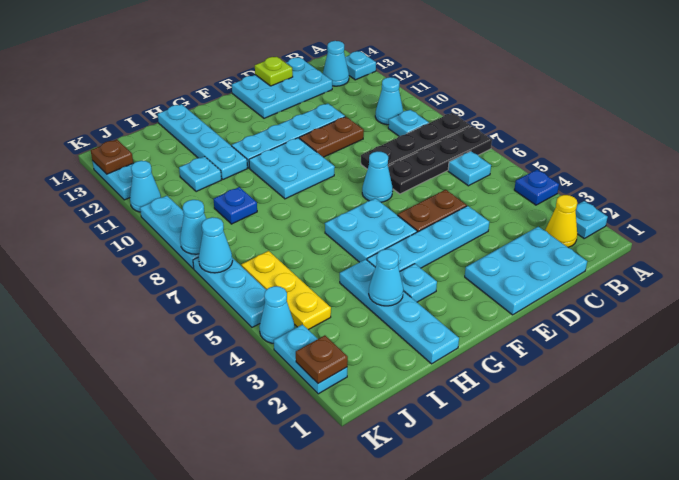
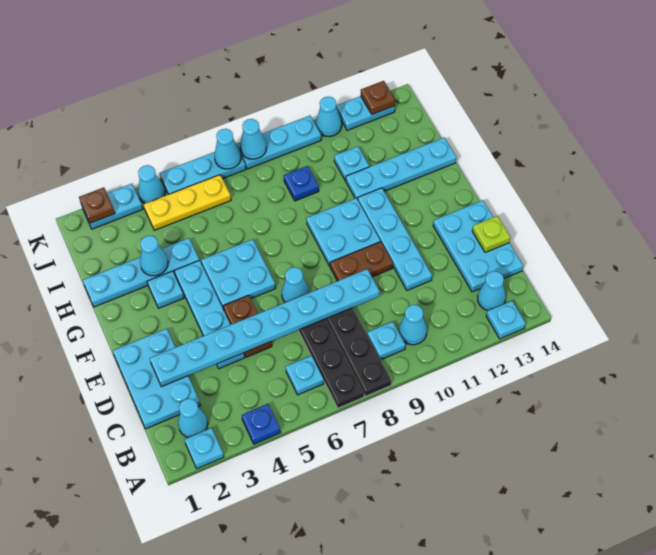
yellow cone B2 level 1 -> cyan cone B2 level 1
none -> cyan plate D2:D9 level 2
brown plate D10:E10 level 1 -> brown plate E9:E10 level 1

